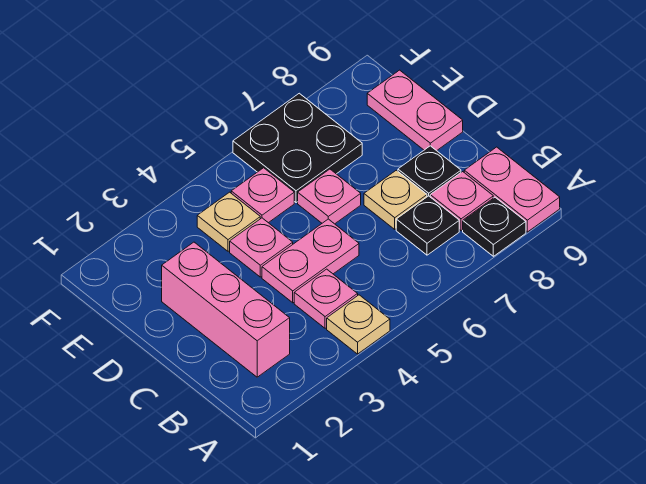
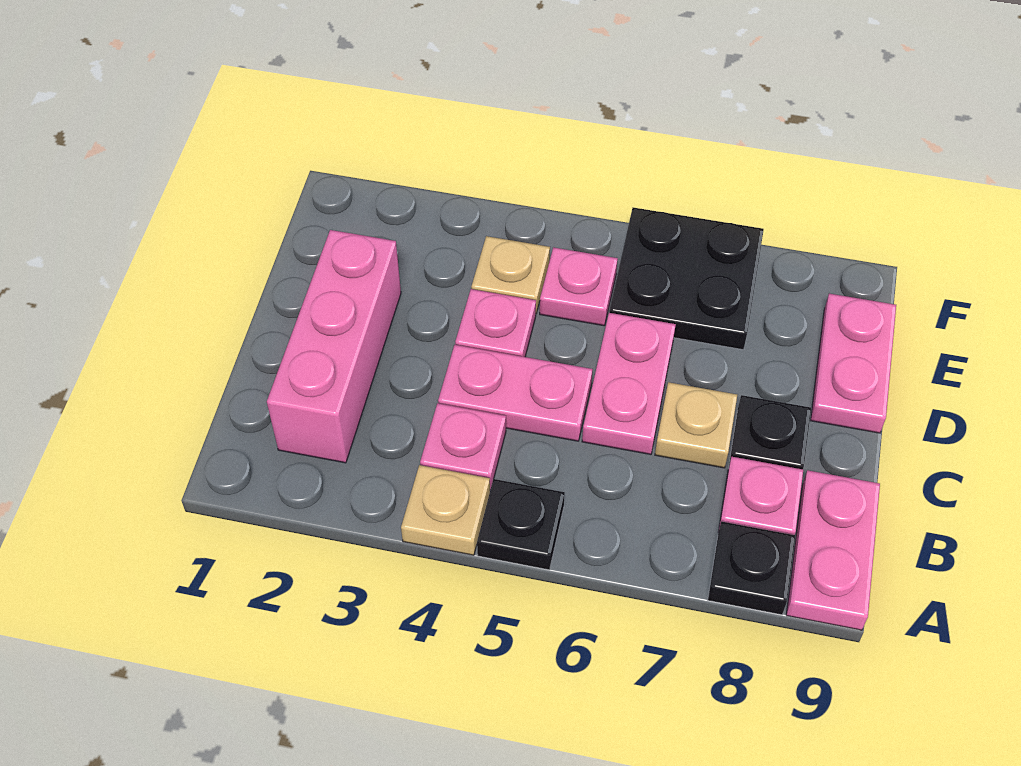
black plate B7 level 1 -> black plate A5 level 1
pink plate D6 level 1 -> pink plate C6:D6 level 1

